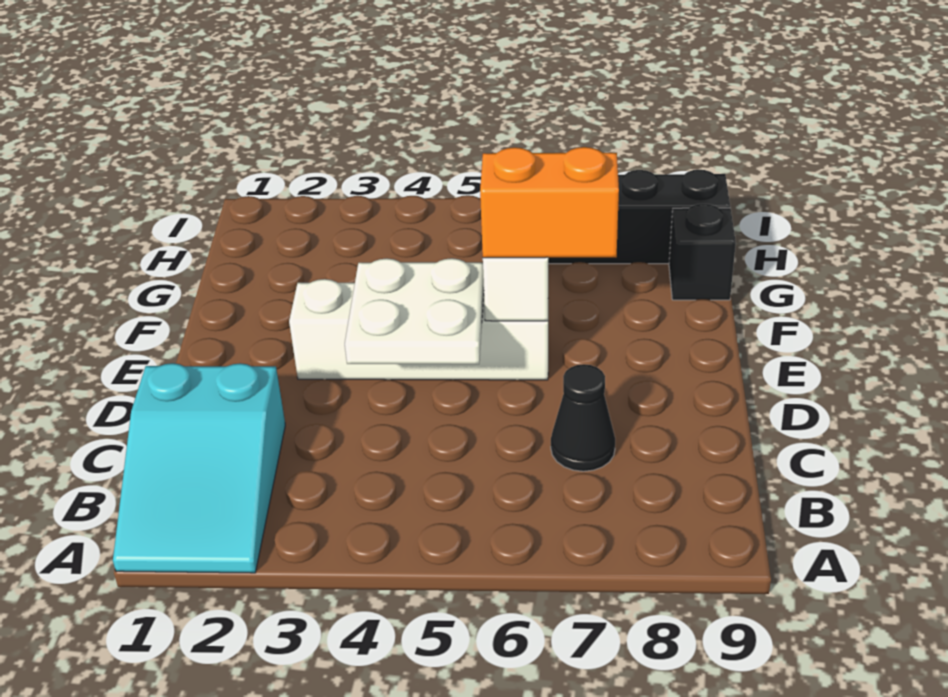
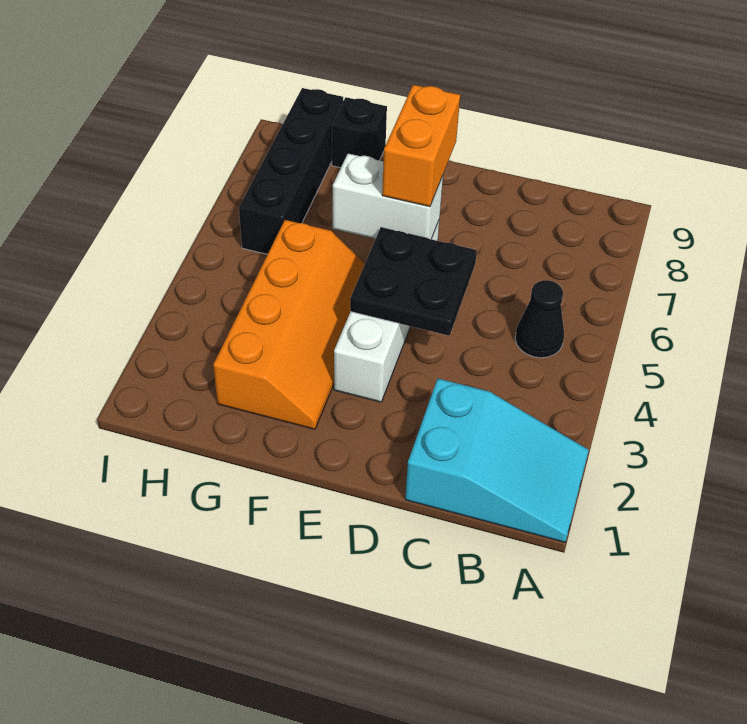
black cone C7 level 1 -> black cone B5 level 1
white plate D4:E5 level 2 -> black plate D4:E5 level 2
none -> orange slope F2:G5 level 1 top G

